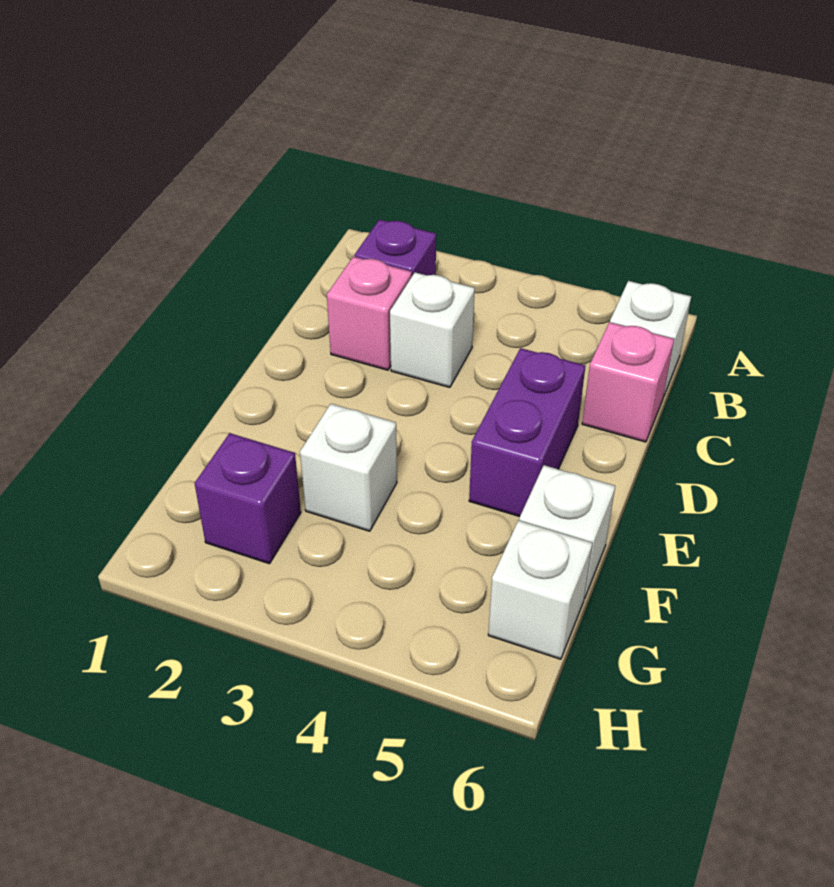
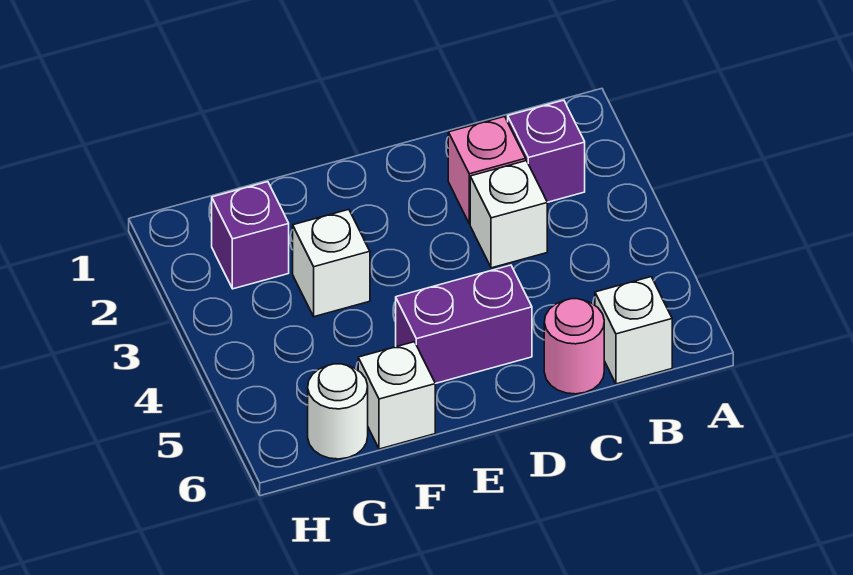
pink brick C6 level 1 -> pink round brick C6 level 1
white brick G6 level 1 -> white round brick G6 level 1

